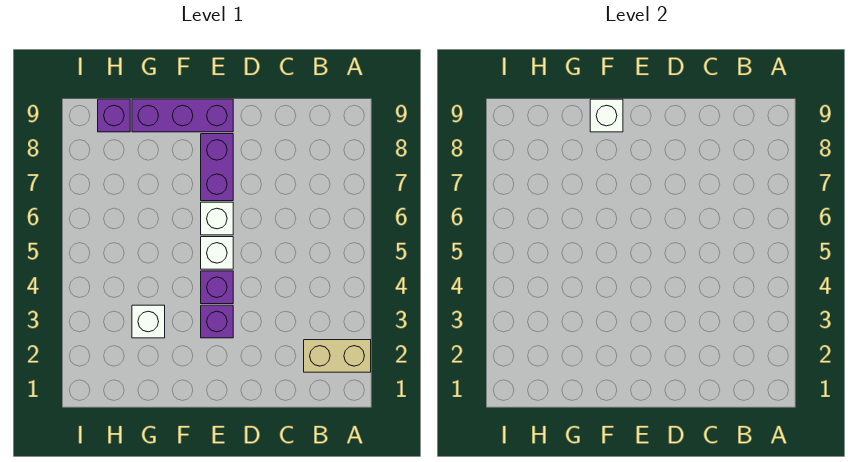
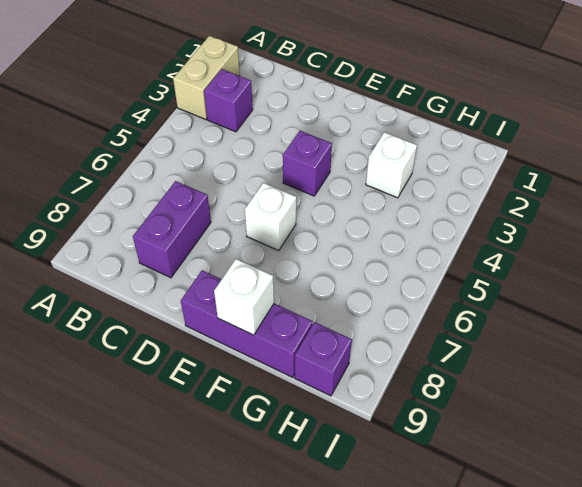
tan brick A2:B2 level 1 -> tan brick A2:A3 level 1
purple brick E3 level 1 -> purple brick B3 level 1
white brick E5 level 1 -> none
purple brick E7:E8 level 1 -> purple brick C7:C8 level 1

